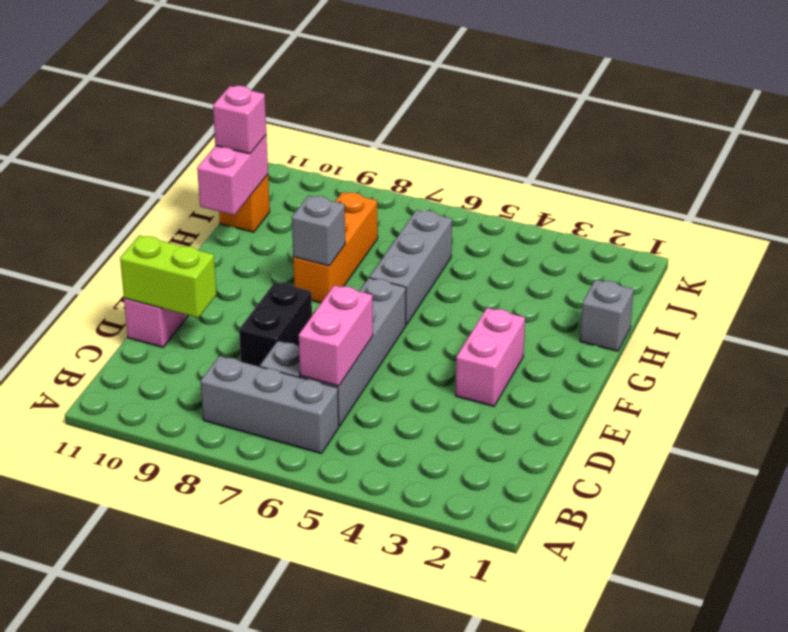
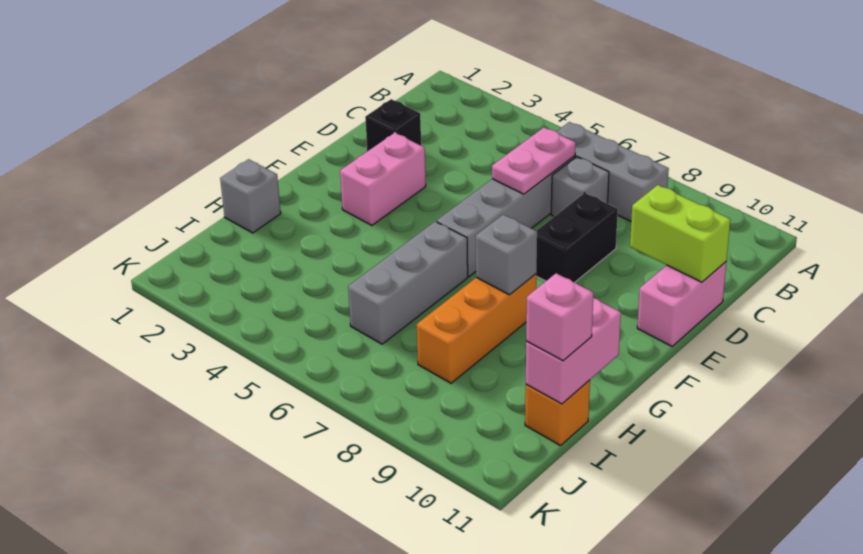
pink brick C6:D6 level 2 -> pink plate C6:D6 level 2
none -> black brick D2 level 1

